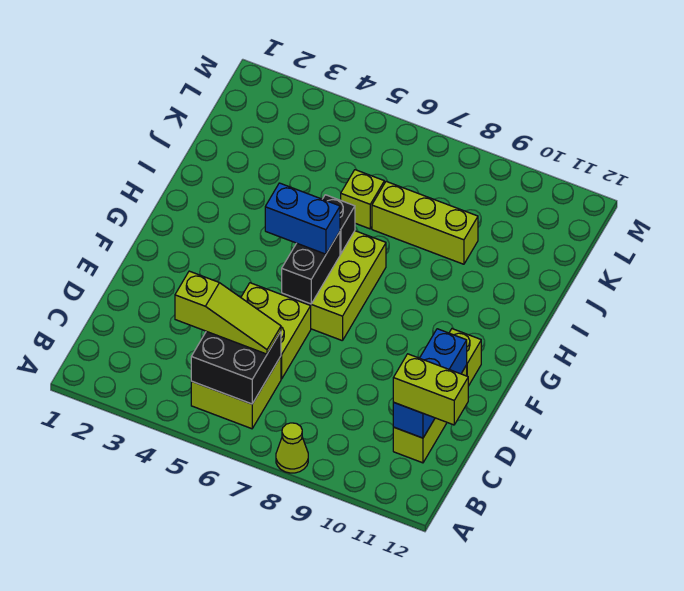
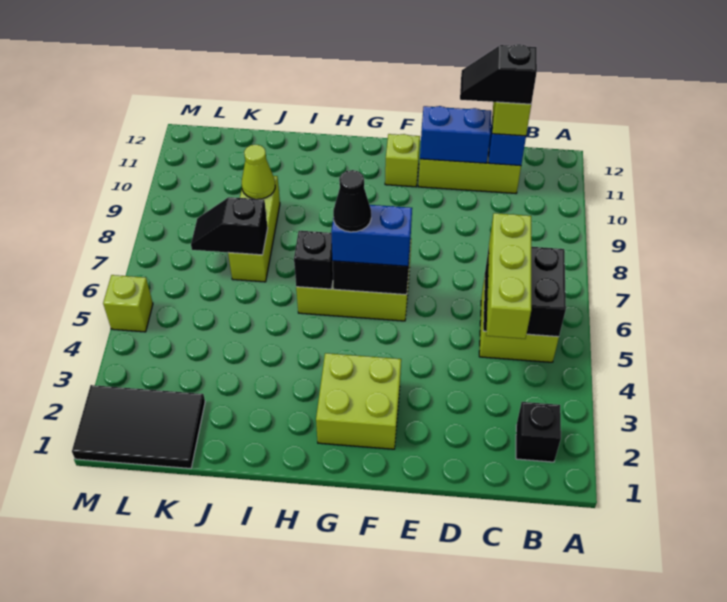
lime cone A8 level 1 -> lime cone J9 level 2
none -> black brick B2 level 1
lime slope C4:C6 level 3 top 4 -> lime brick C4:C6 level 3
none -> black slope C11:D11 level 4 top C
lime brick D5:E6 level 1 -> lime brick F2:G3 level 1
blue brick G5:G6 level 3 -> blue brick F6:G6 level 3
none -> black cone G6 level 4
lime brick J6 level 1 -> lime brick M5 level 1
none -> black slope J7:K7 level 2 top J
none -> black tile K1:M2 level 1

